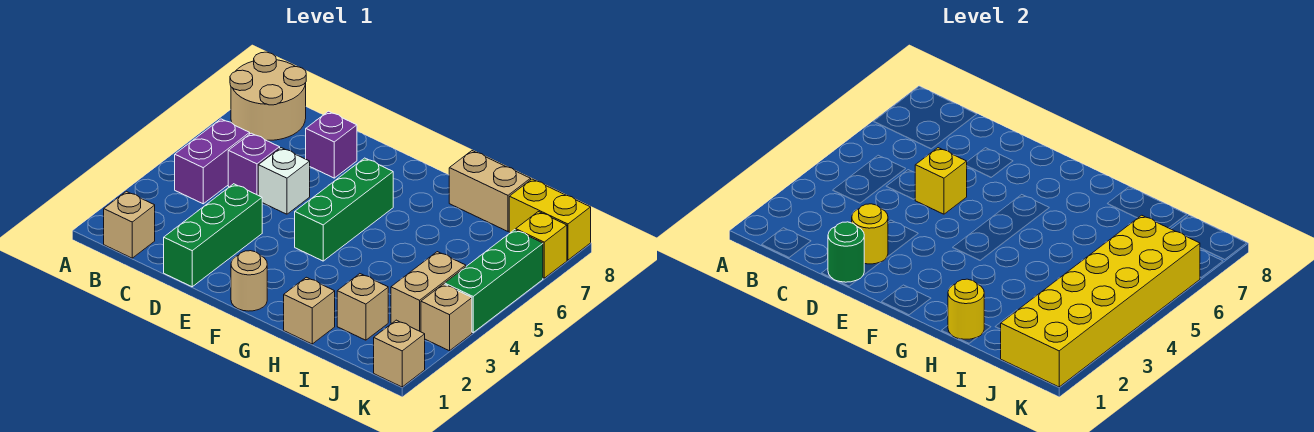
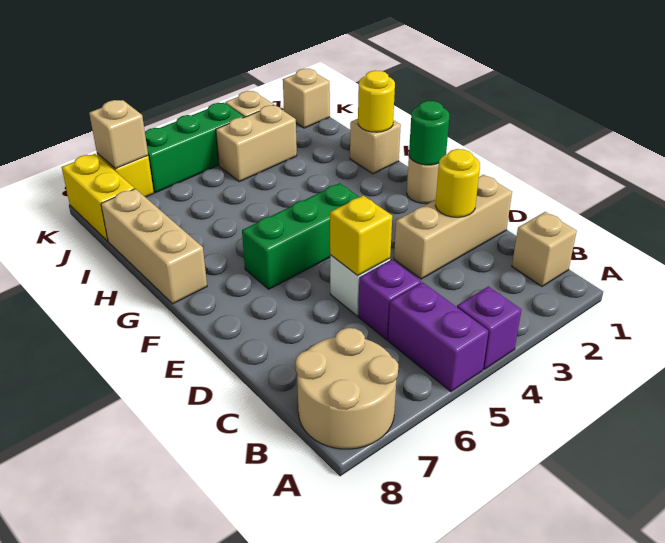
purple brick B4:B5 level 1 -> purple brick A5:B5 level 1
green brick D1:D3 level 1 -> tan brick D1:D3 level 1
green round brick D1 level 2 -> green round brick F1 level 2
purple brick D7 level 1 -> purple brick A4 level 1
tan brick H8:I8 level 1 -> tan brick G8:I8 level 1
tan brick I2 level 1 -> tan brick K7 level 2
yellow brick J1:K6 level 2 -> none

